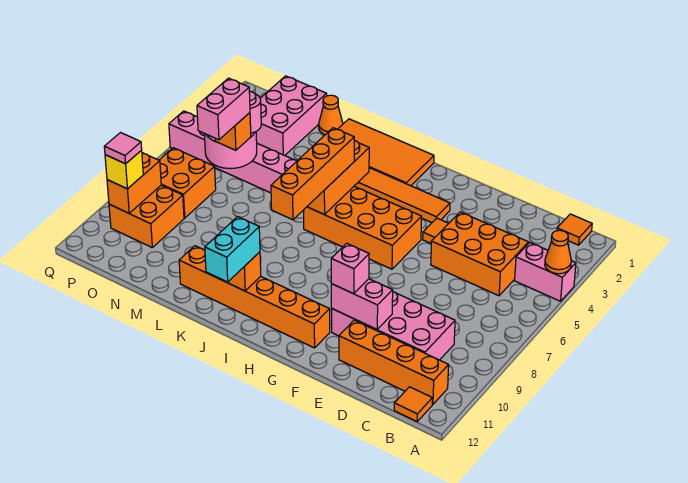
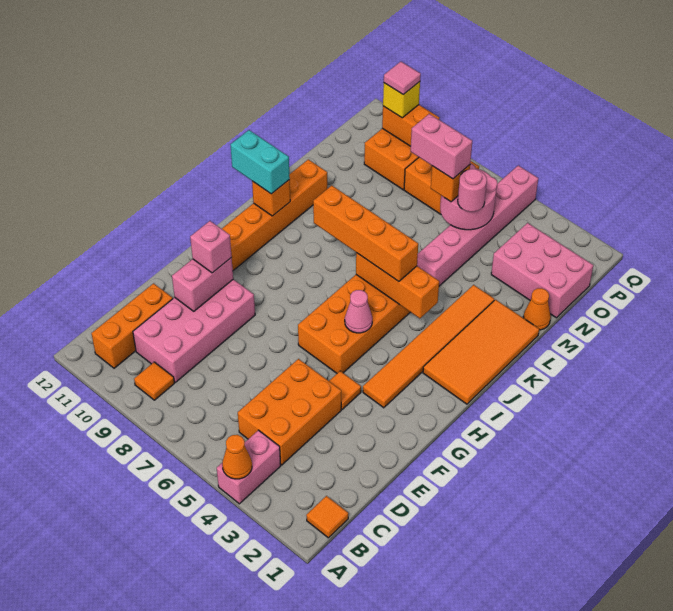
orange brick B11:E11 level 1 -> orange brick B11:D11 level 1
orange tile B12 level 1 -> orange tile B9 level 1
none -> pink cone H5 level 2

